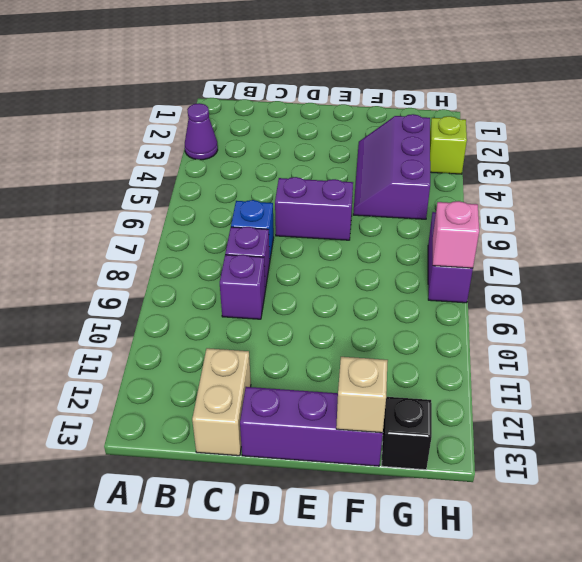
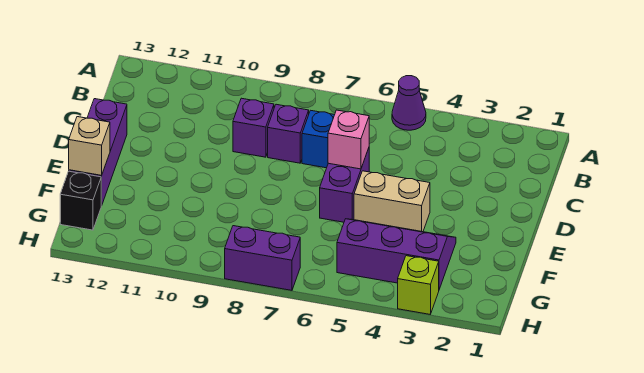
purple cone A3 level 1 -> purple cone A5 level 1
tan brick C12:C13 level 1 -> tan brick E4:E5 level 1
pink brick H8 level 2 -> pink brick D6 level 2

